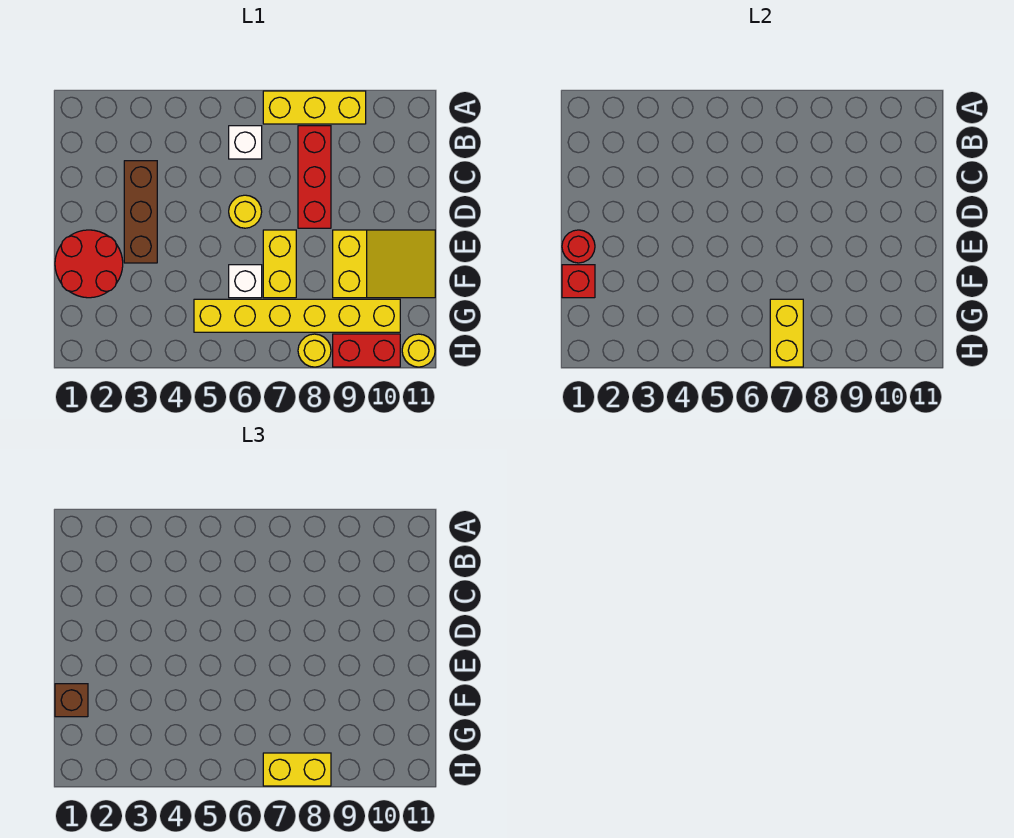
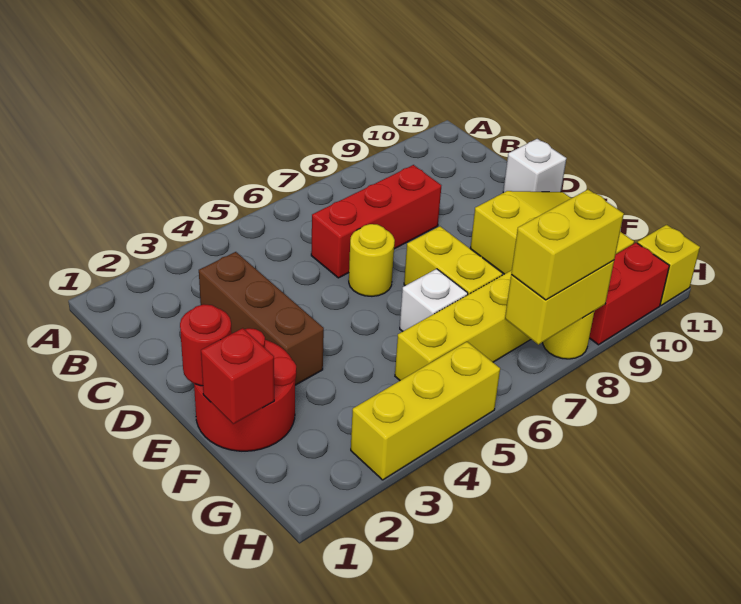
yellow brick A7:A9 level 1 -> yellow brick H3:H5 level 1
white brick B6 level 1 -> white brick D11 level 1
red brick B8:D8 level 1 -> red brick C6:C8 level 1
brown brick F1 level 3 -> none
yellow brick G7:H7 level 2 -> yellow brick H7:H8 level 2
yellow round brick H11 level 1 -> yellow brick H11 level 1

